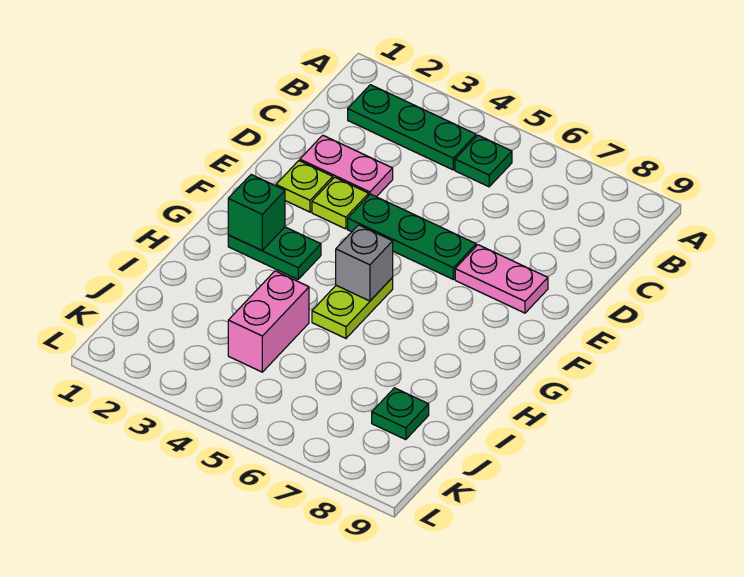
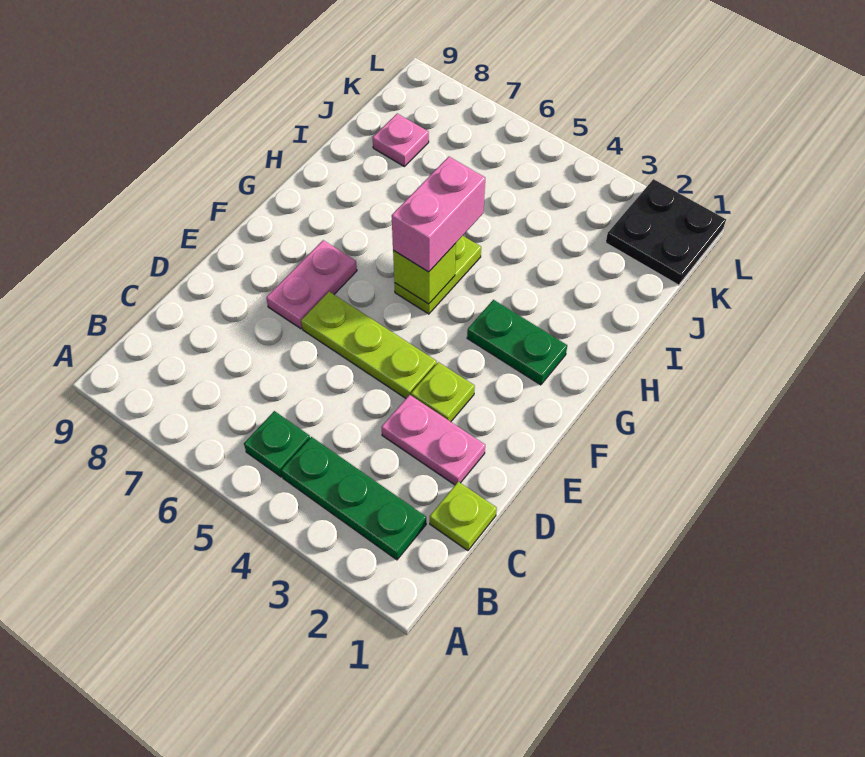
lime plate E2 level 1 -> lime plate C1 level 1
green plate E4:E6 level 1 -> lime plate E4:E6 level 1
pink plate E7:E8 level 1 -> pink plate E7:F7 level 1
green brick G2 level 2 -> none
grey brick G5 level 2 -> lime brick G5 level 2
pink brick I4:J4 level 1 -> pink brick G5:H5 level 3
green plate J8 level 1 -> pink plate J8 level 1
none -> black plate K1:L2 level 1

